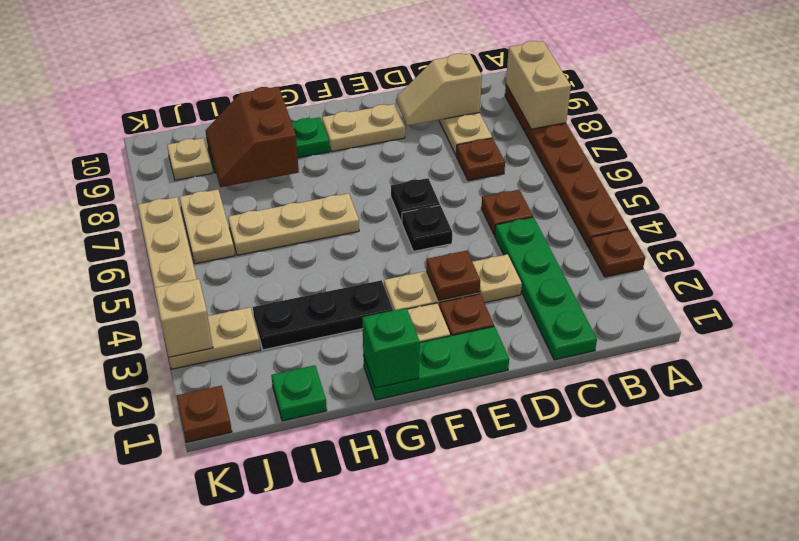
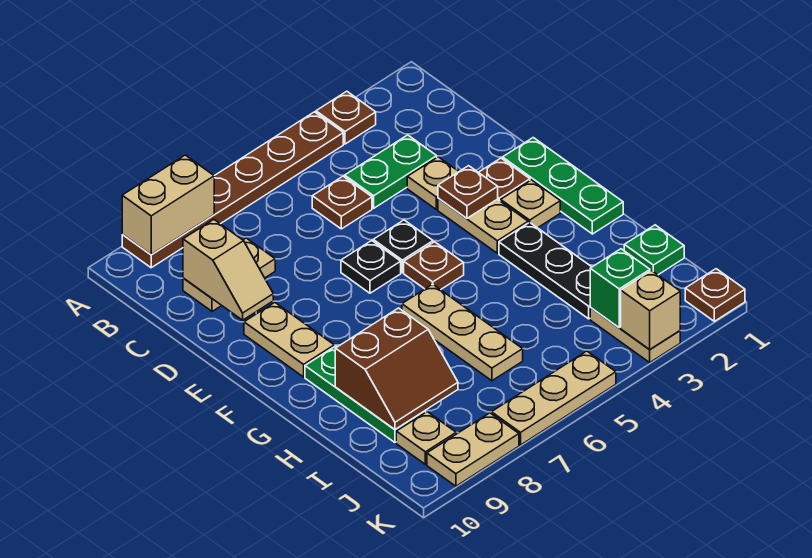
green plate C1:C4 level 1 -> green plate C3:C4 level 1
brown plate C7 level 1 -> brown plate F5 level 1
green brick G1 level 2 -> green brick J3 level 2
tan plate J6:J7 level 1 -> tan plate K8:K9 level 1

